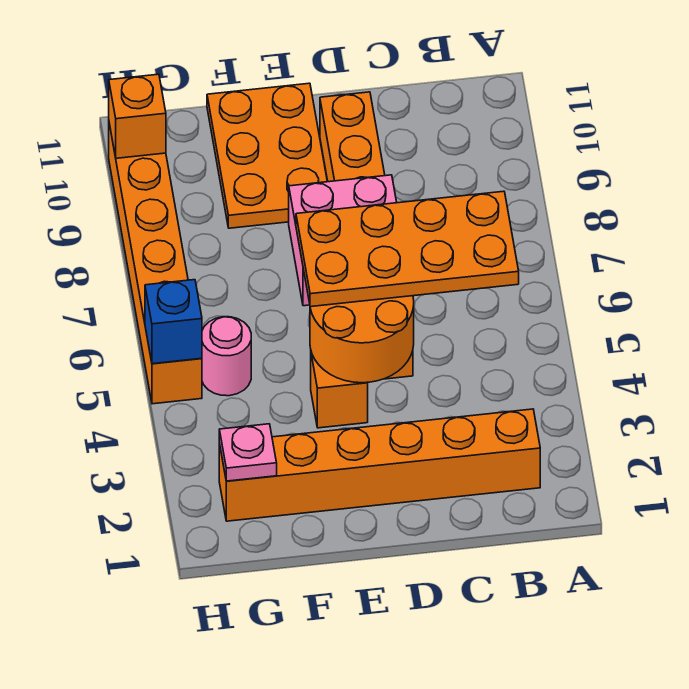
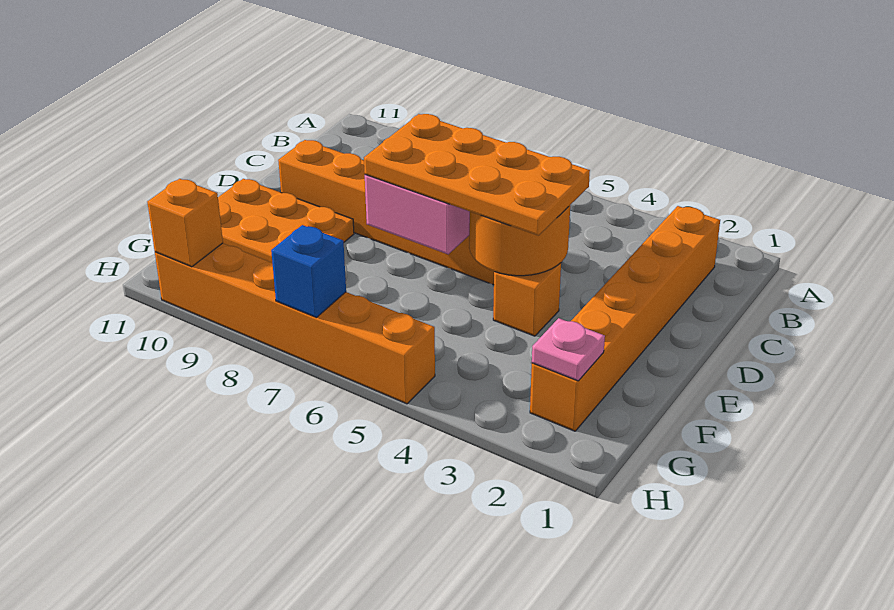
orange plate B5:E6 level 3 -> orange plate D4:E7 level 3
pink round brick G5 level 1 -> none
blue brick H5 level 2 -> blue brick H7 level 2

